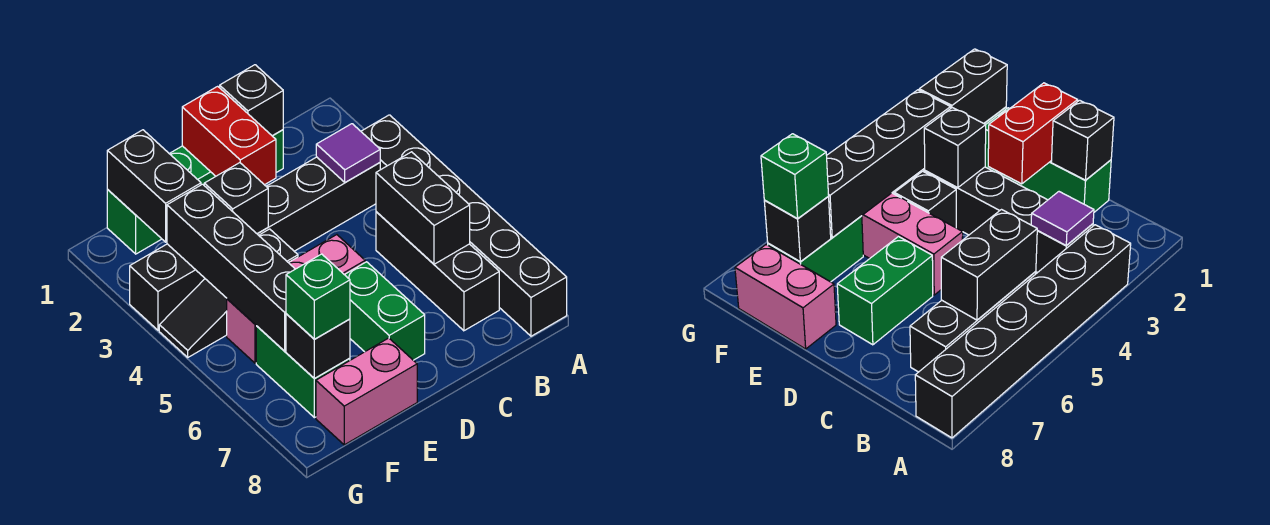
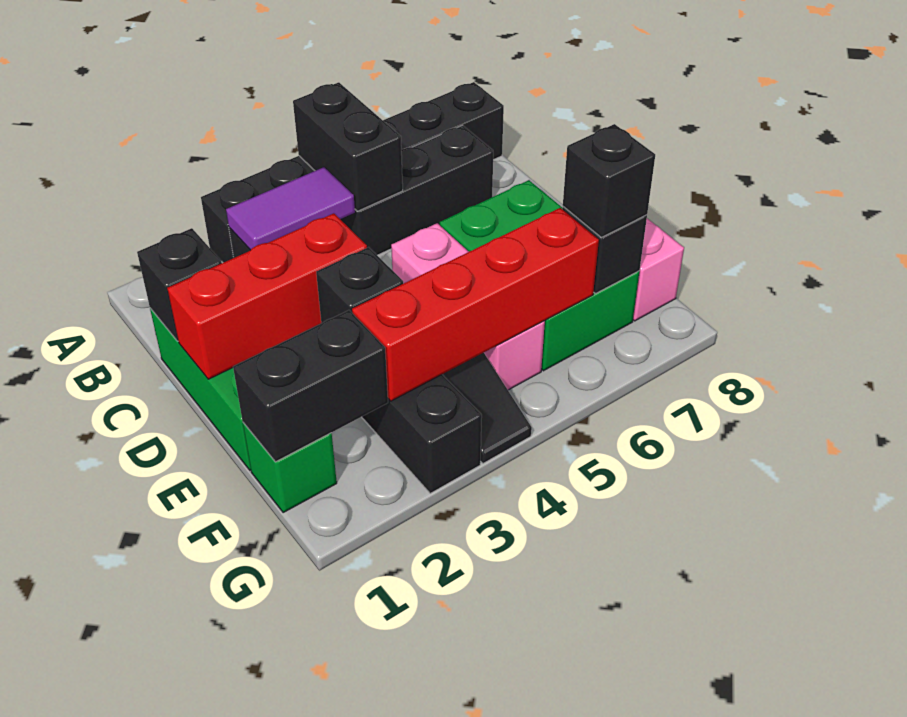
purple tile B3 level 2 -> purple tile B3:B4 level 2
black brick B5:B6 level 2 -> black brick A5:B5 level 2
red brick D1:D2 level 2 -> red brick D1:D3 level 2
black brick F3:F6 level 2 -> red brick F3:F6 level 2
green brick F7 level 3 -> black brick F7 level 3

